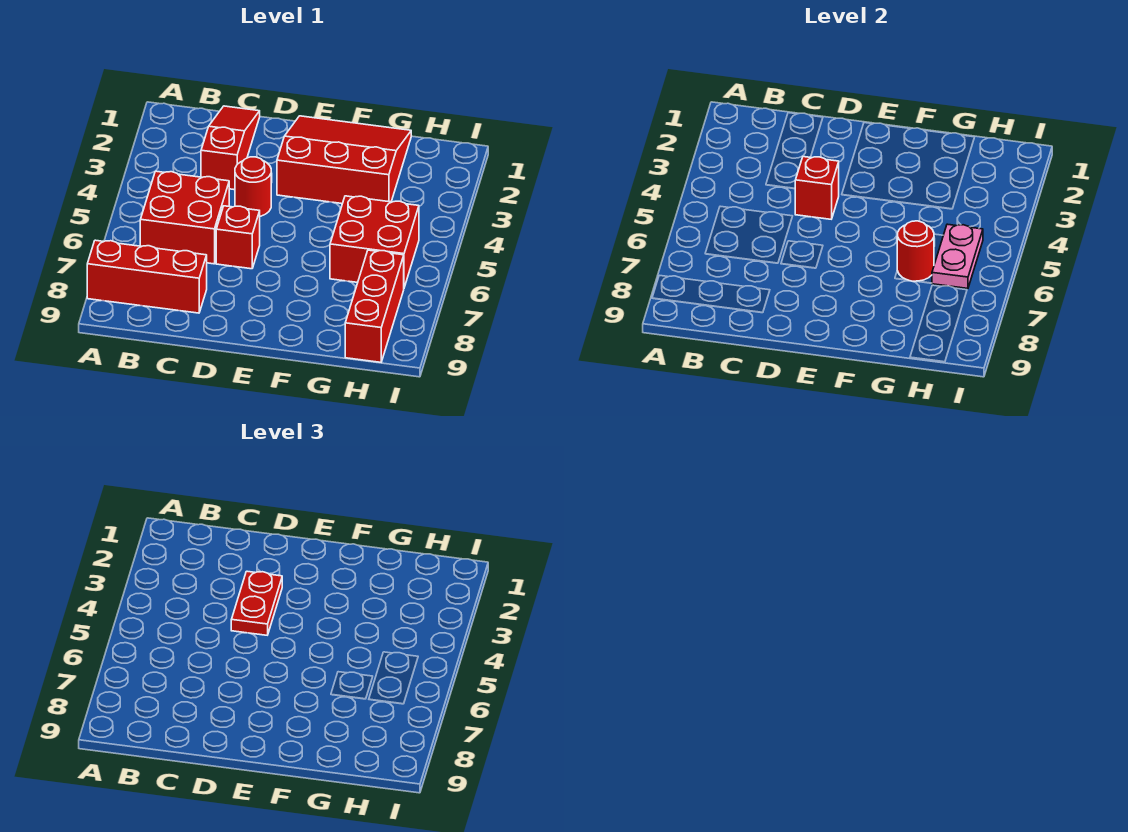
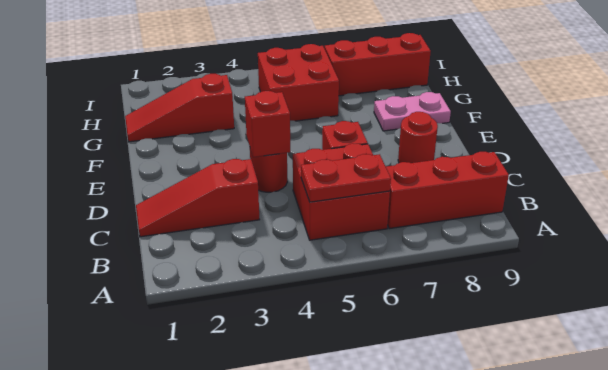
red brick A8:C8 level 1 -> red brick B7:B9 level 1
red plate D3:D4 level 3 -> red plate B5:B6 level 2
red slope E1:G3 level 1 top 3 -> red slope G1:G3 level 1 top 3
red round brick G6 level 2 -> red round brick D8 level 1
pink plate H5:H6 level 2 -> pink plate F8:F9 level 1

